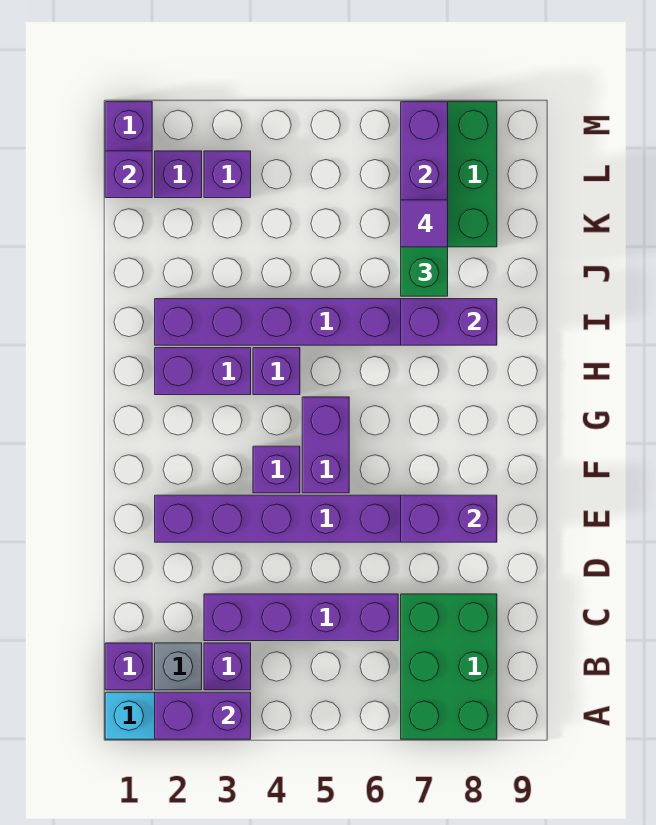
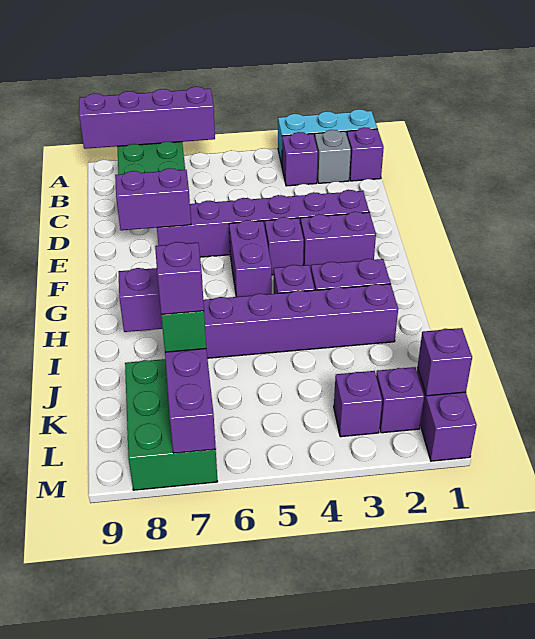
purple brick A2:A3 level 2 -> purple brick F2:F3 level 1
purple brick C3:C6 level 1 -> purple brick A6:A9 level 2
purple tile K7 level 4 -> purple brick K7 level 4

